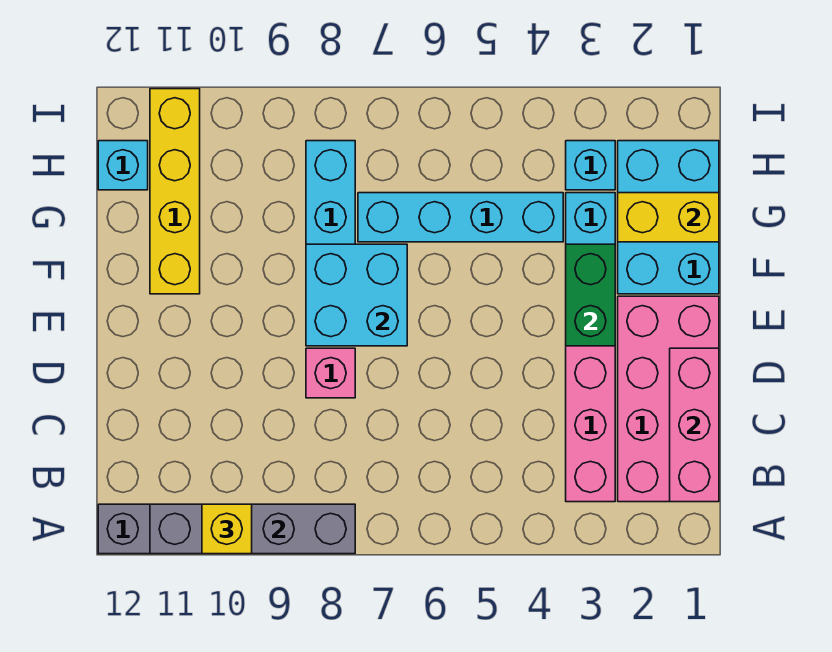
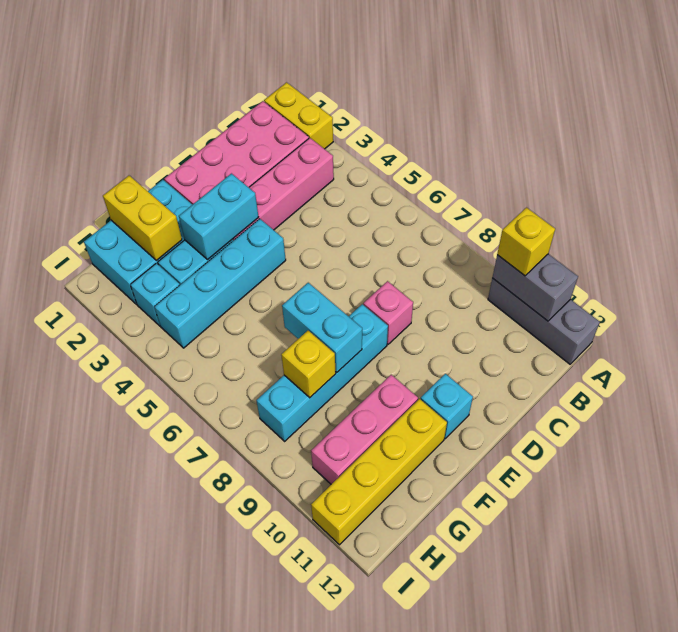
none -> yellow brick A1:A2 level 1
grey brick A8:A11 level 2 -> grey brick A10:A11 level 2
pink brick B1:D1 level 2 -> pink brick F10:H10 level 1
green brick E3:F3 level 2 -> cyan brick E3:F3 level 2
cyan brick E7:F8 level 2 -> cyan brick F7:F8 level 2
cyan brick G4:G7 level 1 -> cyan brick E4:H4 level 1
none -> yellow brick G8 level 2
cyan brick H12 level 1 -> cyan brick E11 level 1

